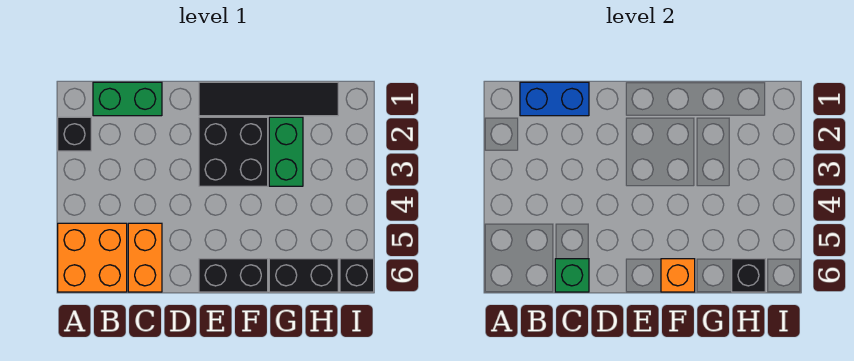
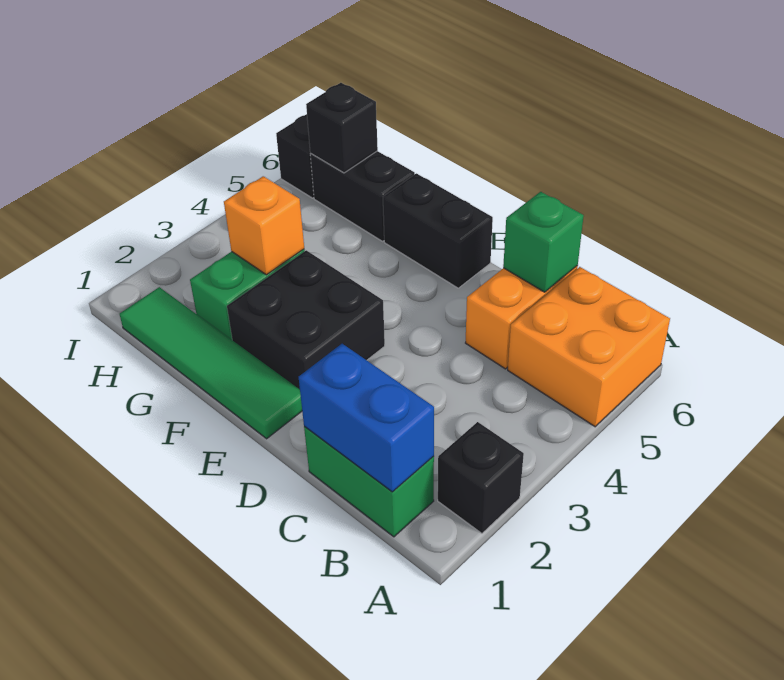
black tile E1:H1 level 1 -> green tile E1:H1 level 1
orange brick F6 level 2 -> orange brick G3 level 2

